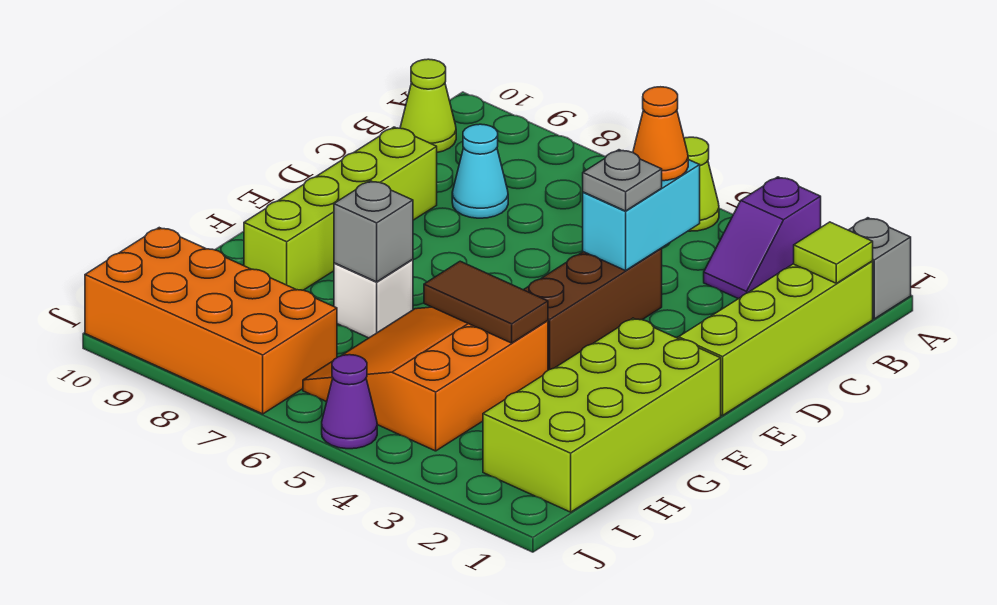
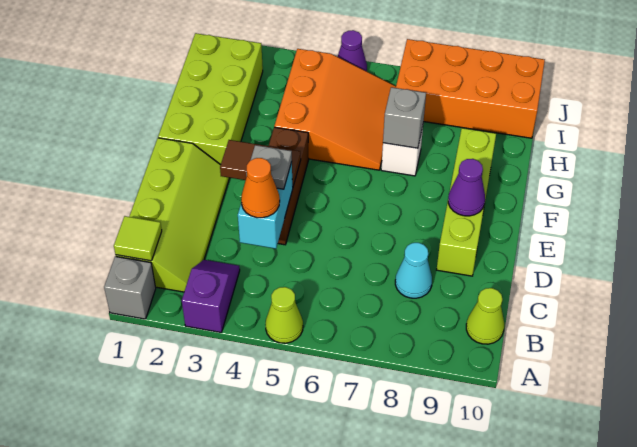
none -> purple cone E9 level 2
brown tile G4:G5 level 2 -> brown tile E3:E4 level 2

